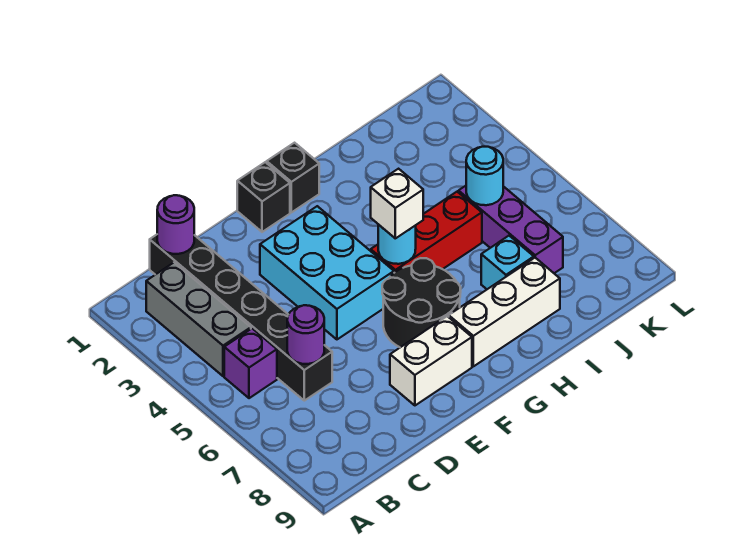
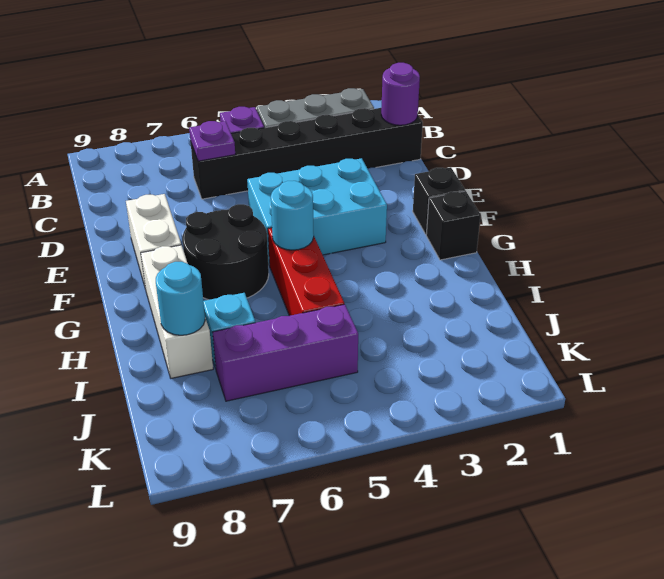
purple round brick C6 level 2 -> purple plate C6 level 2
white brick G5 level 3 -> none
cyan round brick J5 level 2 -> cyan round brick I8 level 2

